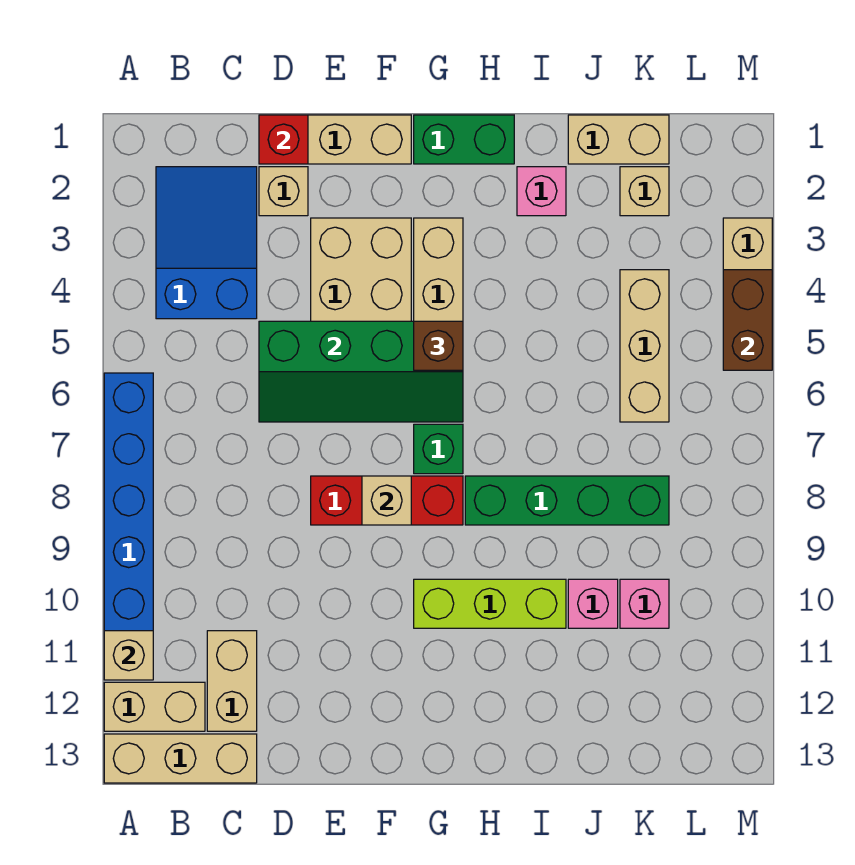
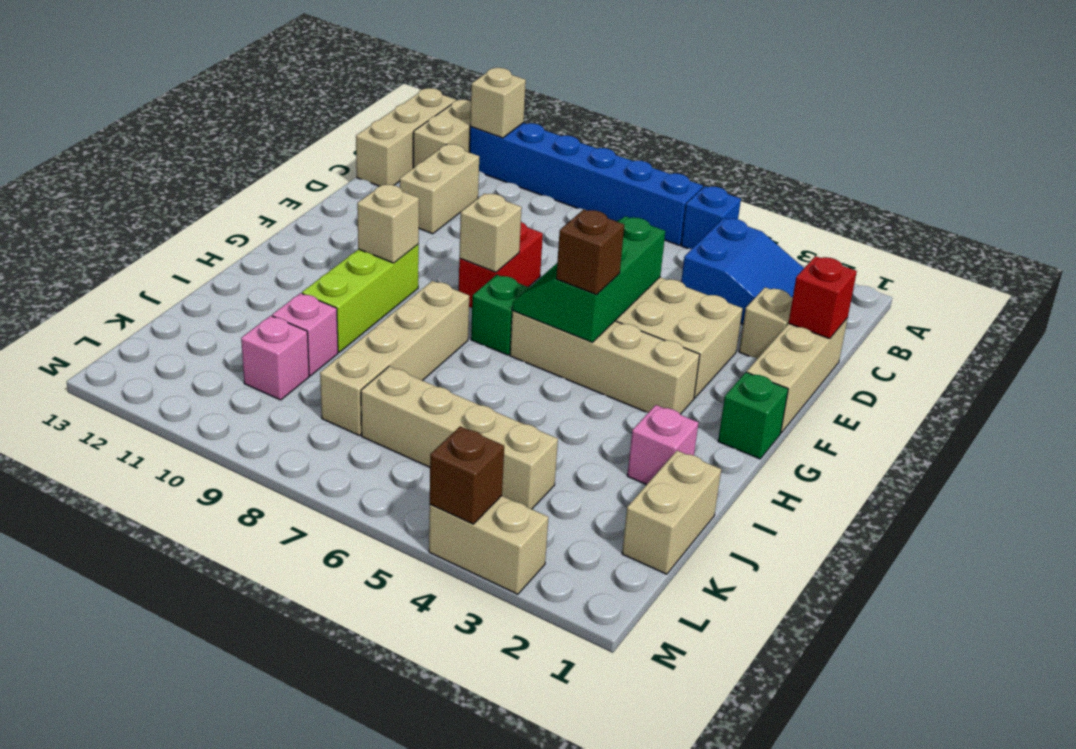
none -> blue brick A5 level 1
tan brick C11:C12 level 1 -> tan brick C11:D11 level 1
green slope D5:G6 level 2 top 5 -> green slope E5:G6 level 2 top 5
red brick E8:G8 level 1 -> red brick E8:F8 level 1
green brick G1:H1 level 1 -> green brick G1 level 1
green brick H8:K8 level 1 -> tan brick H8:K8 level 1
tan brick K2 level 1 -> tan brick G10 level 2
tan brick K4:K6 level 1 -> tan brick K4:K7 level 1
brown brick M4:M5 level 2 -> brown brick M4 level 2

